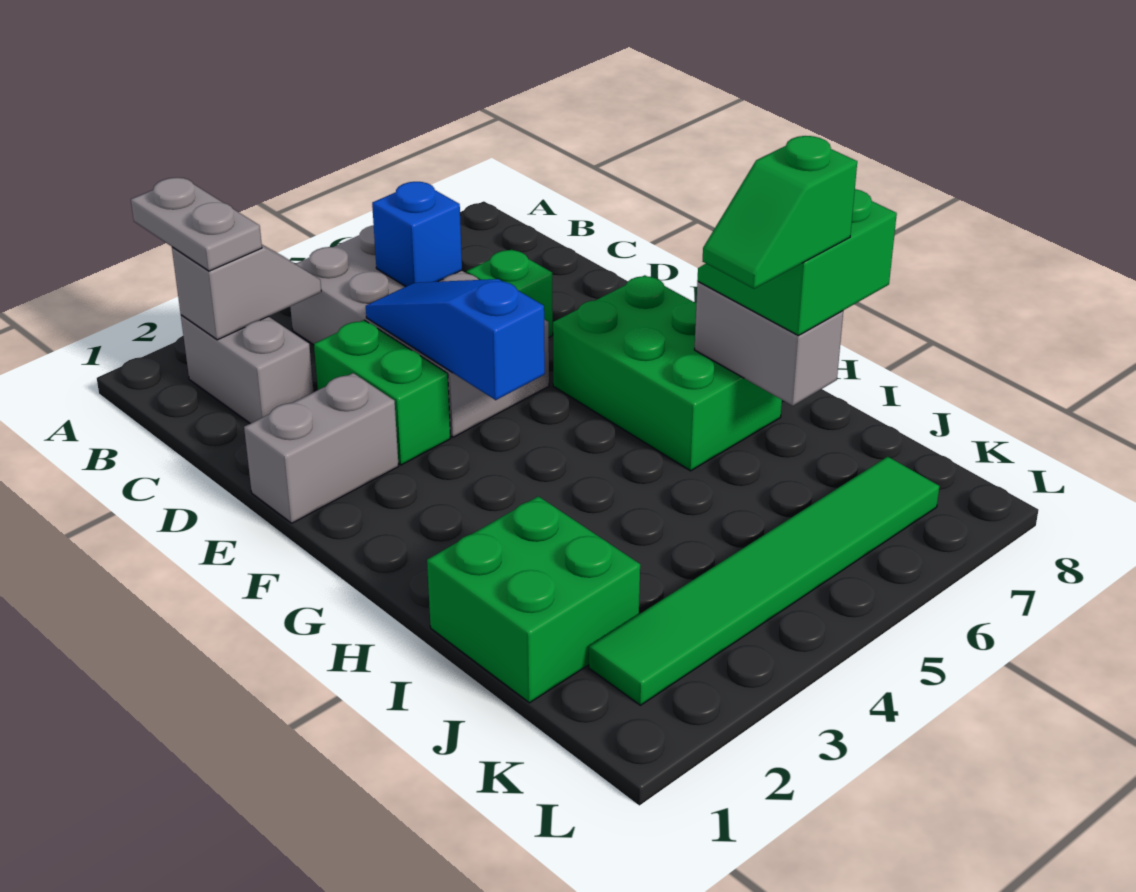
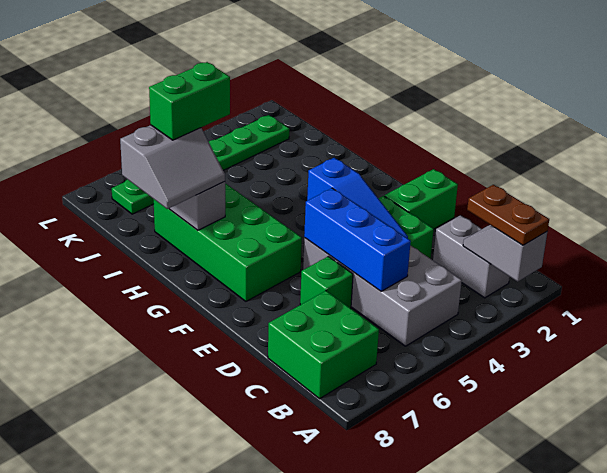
grey plate A2:B2 level 3 -> brown plate A2:B2 level 3
grey slope B2:B3 level 2 top 2 -> grey slope A2:B2 level 2 top A
blue brick C5 level 2 -> blue brick C5:E5 level 2
grey brick E1:E2 level 1 -> green brick E1:E2 level 1
green brick F6:H7 level 1 -> green brick F6:I7 level 1
green slope H7:I8 level 3 top I -> grey slope H7:I8 level 3 top I
green brick I1:J2 level 1 -> green brick B7:C8 level 1
green slope I6:I7 level 4 top 7 -> green brick I6:I7 level 4
green tile K2:K7 level 1 -> green plate K2:K7 level 1

